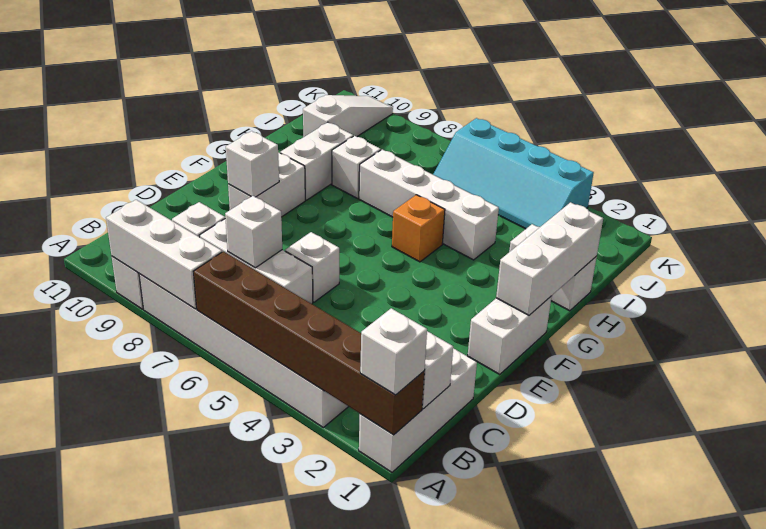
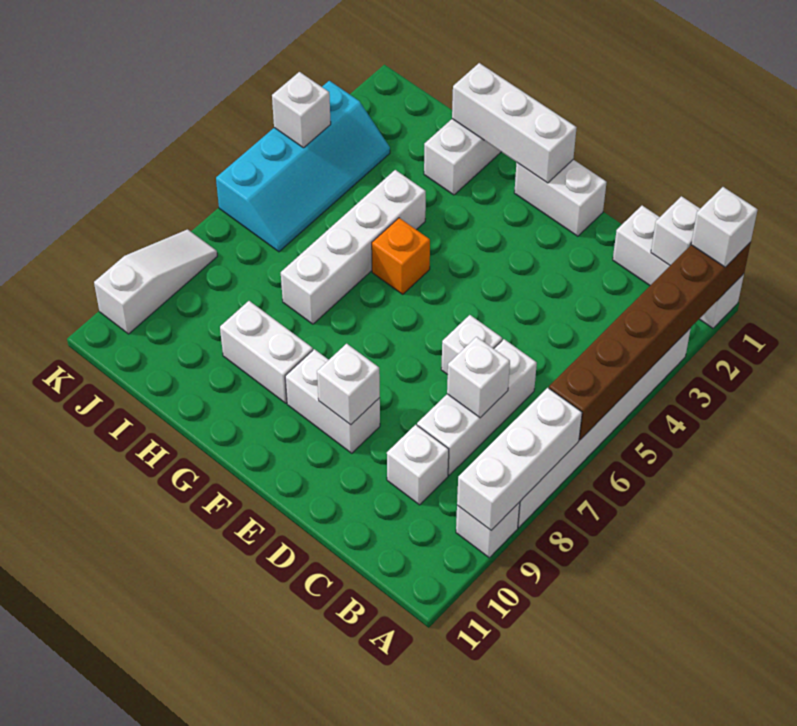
white brick H8 level 1 -> white brick K4 level 2
white slope I10:K10 level 1 top I -> white slope K8:K10 level 1 top 10

